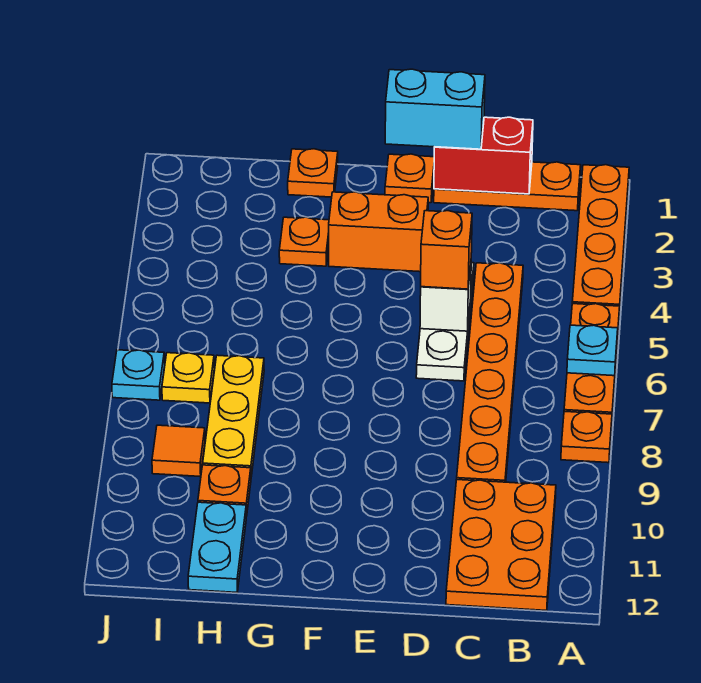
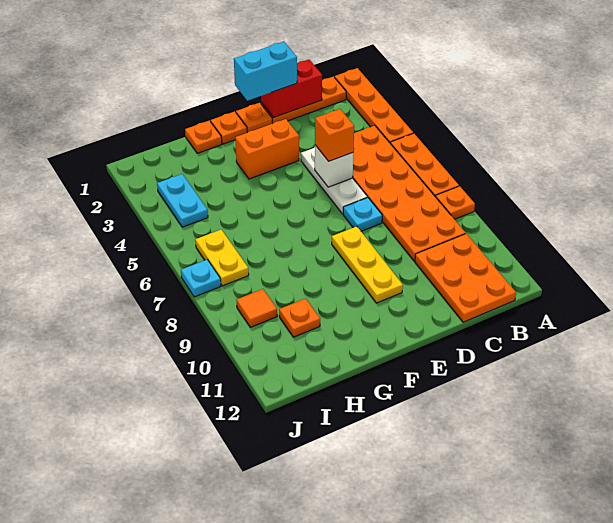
cyan plate A6 level 2 -> cyan plate D7 level 1
orange plate C4:C9 level 1 -> orange plate B4:C9 level 1
orange plate G3 level 1 -> orange plate F1 level 1
yellow plate H7:H9 level 1 -> yellow plate E8:E10 level 1
cyan plate H11:H12 level 1 -> cyan plate I3:I4 level 1
yellow plate I7 level 1 -> yellow plate I6:I7 level 1

